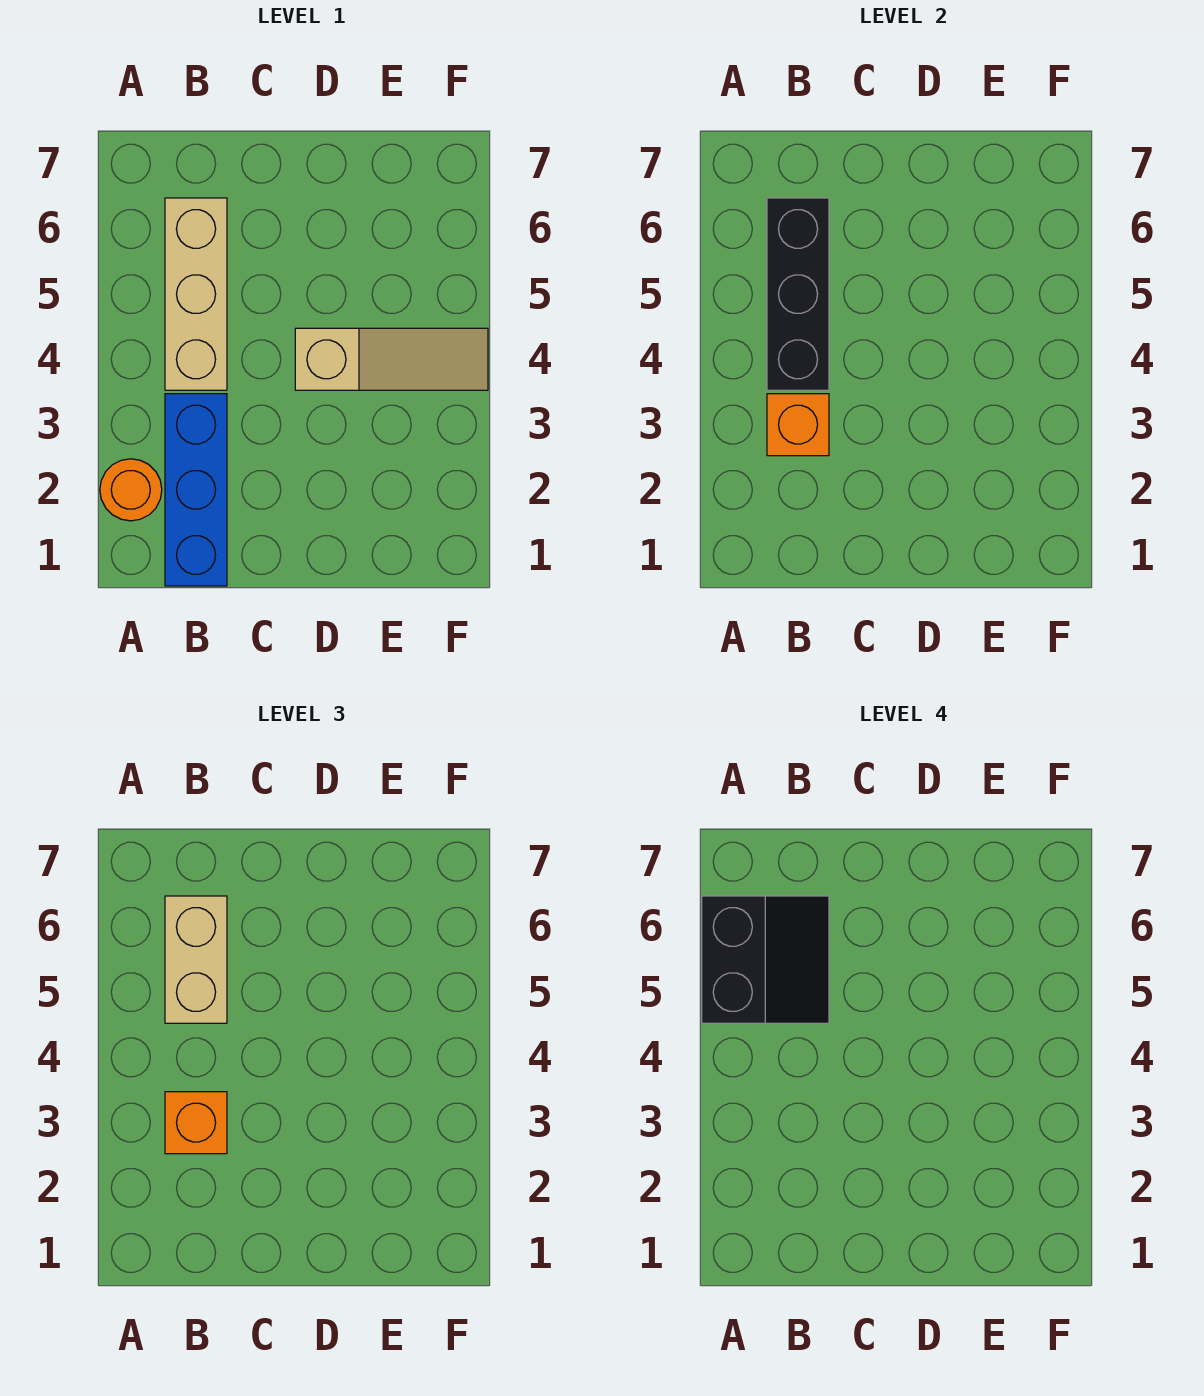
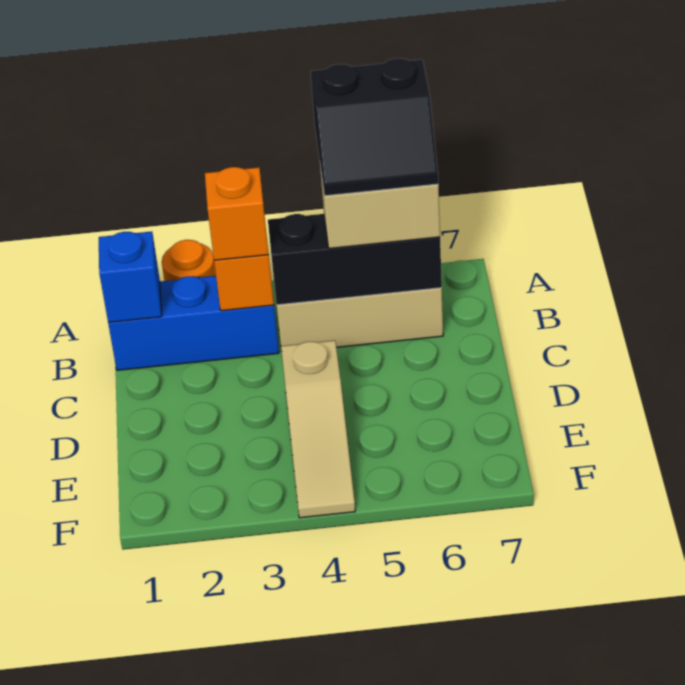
none -> blue brick B1 level 2

